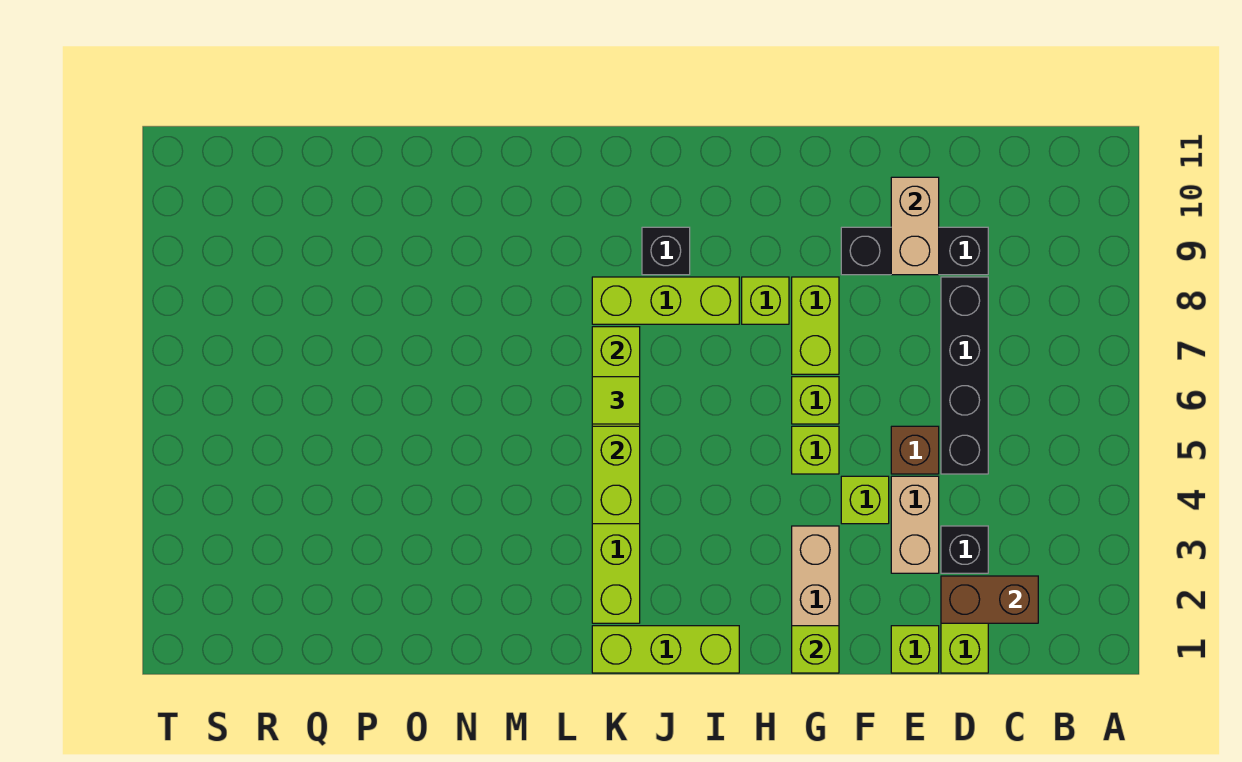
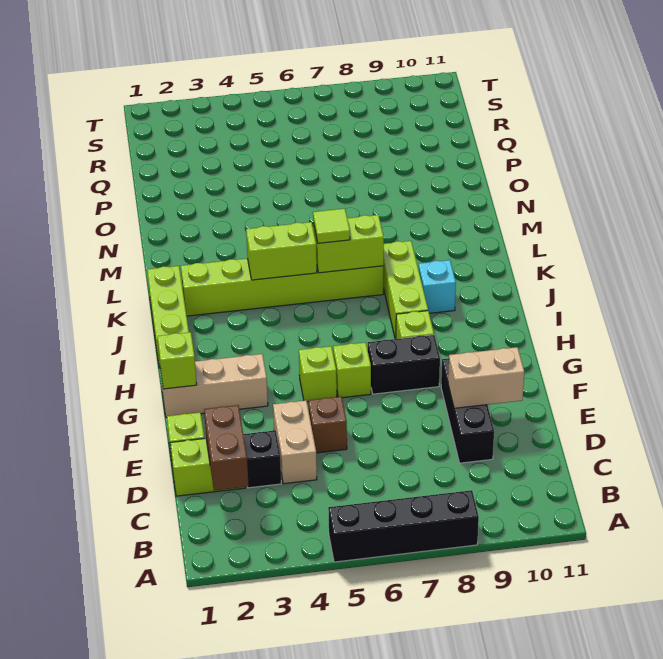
black brick D5:D8 level 1 -> black brick A5:A8 level 1
tan brick E3:E4 level 1 -> tan brick D4:E4 level 1
lime brick F4 level 1 -> none
lime brick G7:G8 level 1 -> black brick G7:G8 level 1
black brick J9 level 1 -> cyan brick J9 level 1

